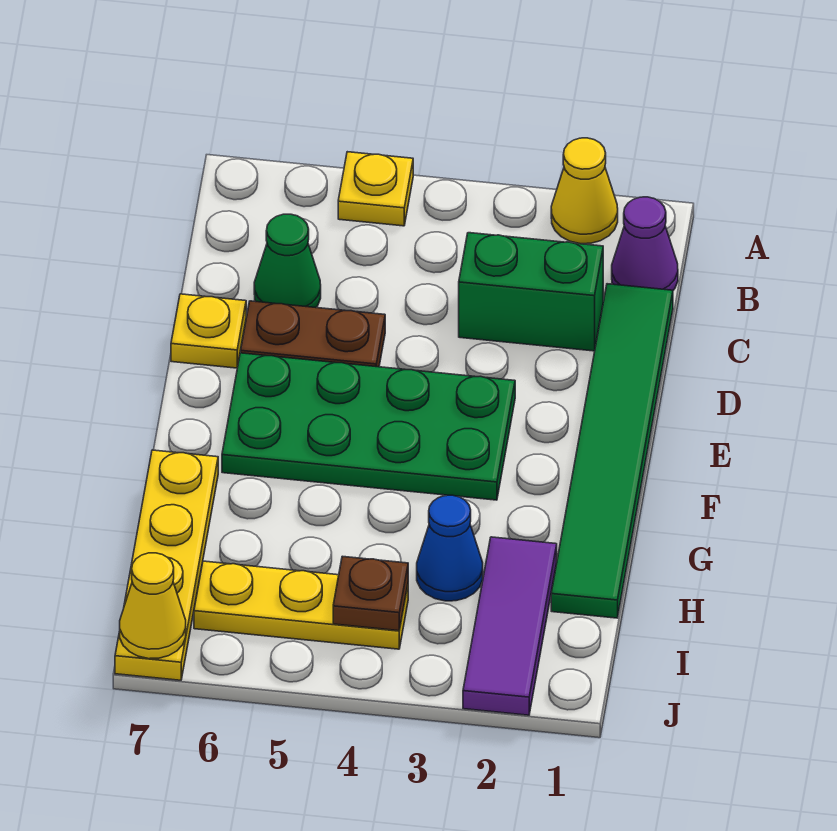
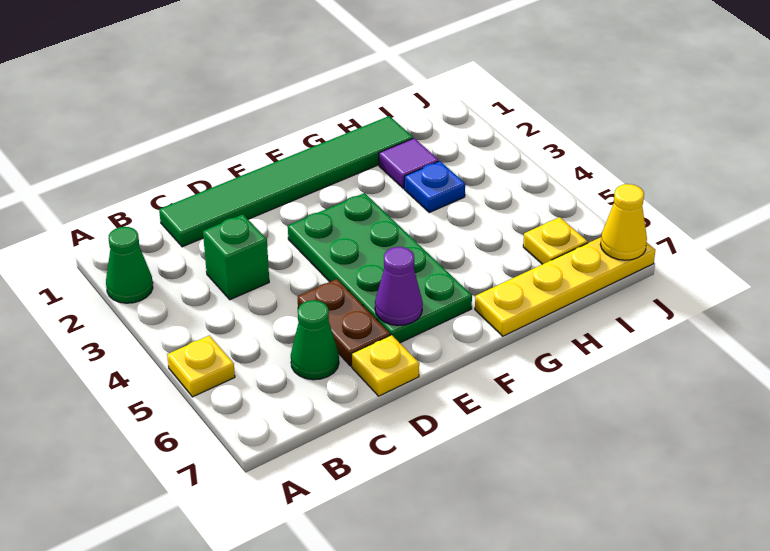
yellow cone A2 level 1 -> green cone A2 level 1
purple cone B1 level 1 -> purple cone E6 level 2
green brick C2:C3 level 1 -> green brick C3 level 1
purple tile H2:J2 level 1 -> purple tile H2 level 1
blue cone H3 level 1 -> blue plate H3 level 1
yellow plate I4:I6 level 1 -> yellow plate I6 level 1
brown plate I4 level 2 -> none

